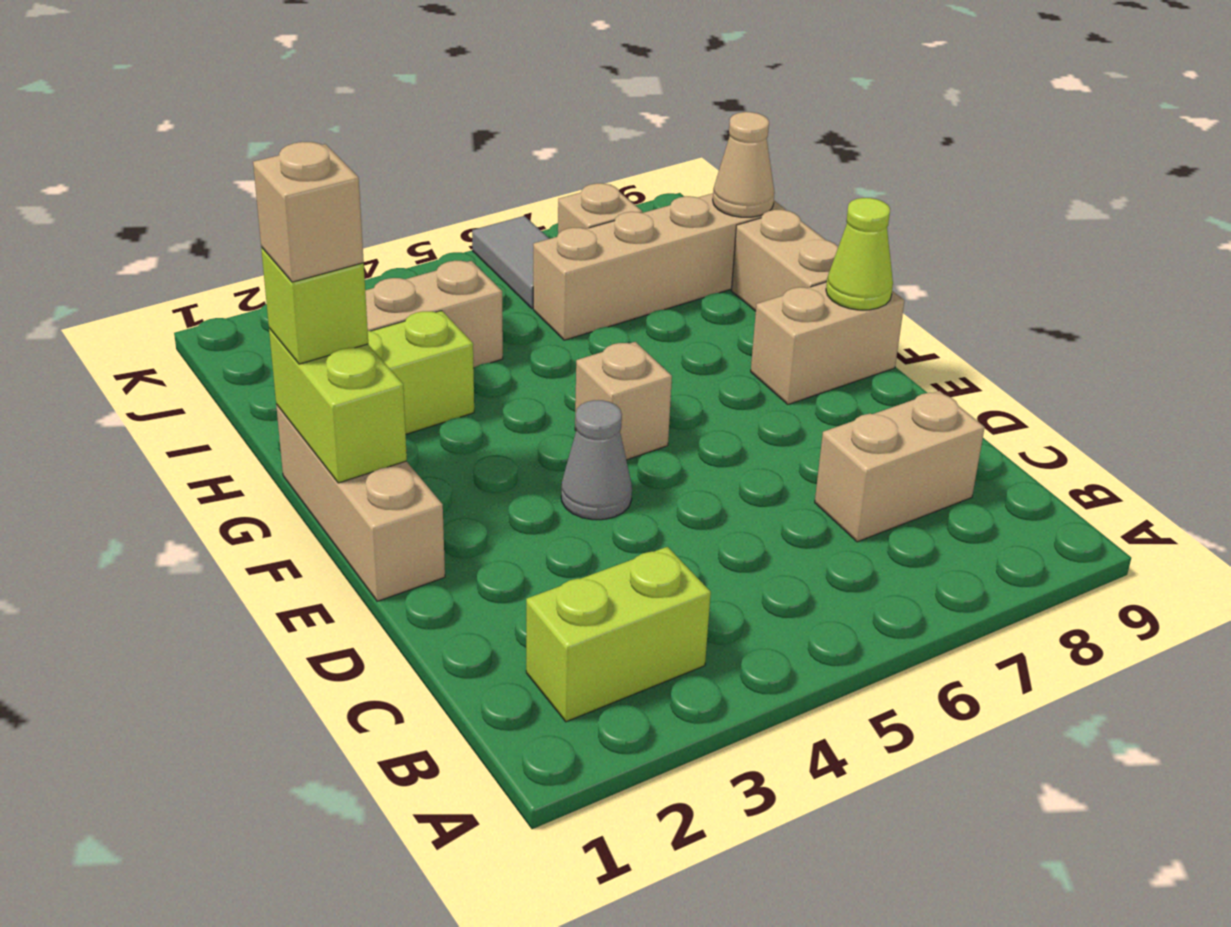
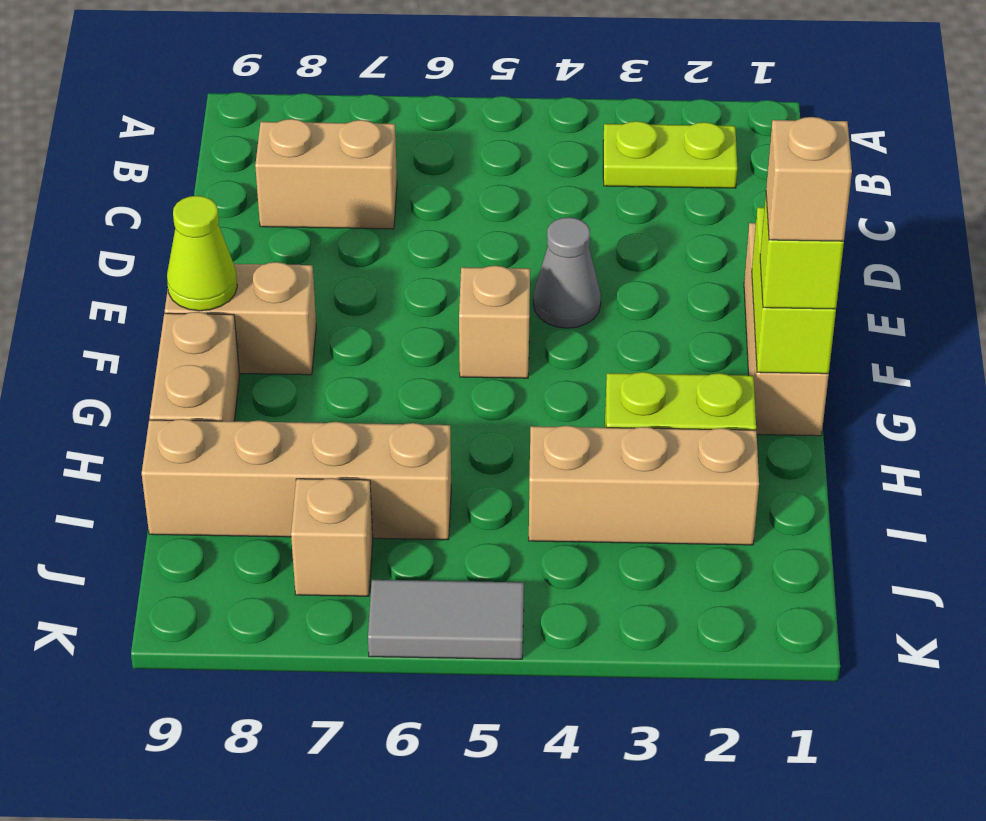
lime brick B2:B3 level 1 -> lime plate B2:B3 level 1
tan cone I9 level 2 -> none
grey tile J6:K6 level 1 -> grey tile K5:K6 level 1

